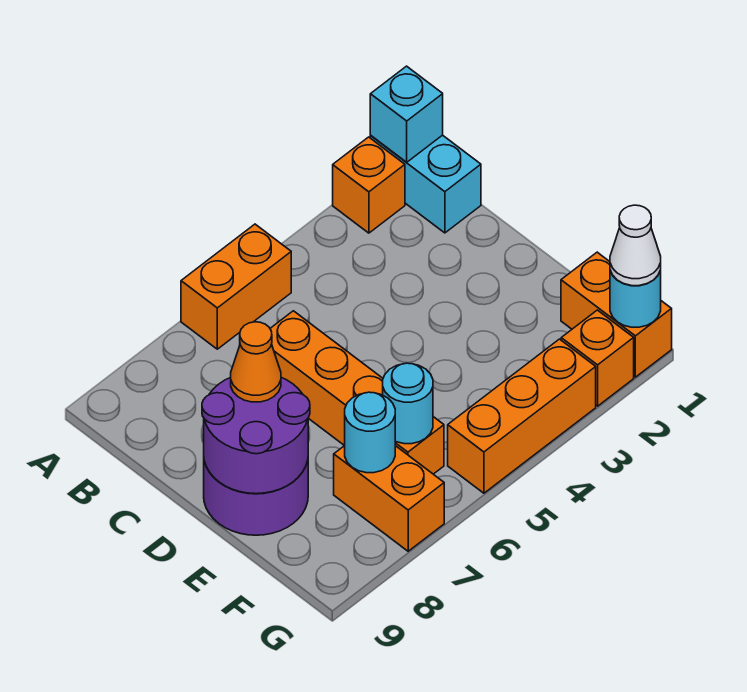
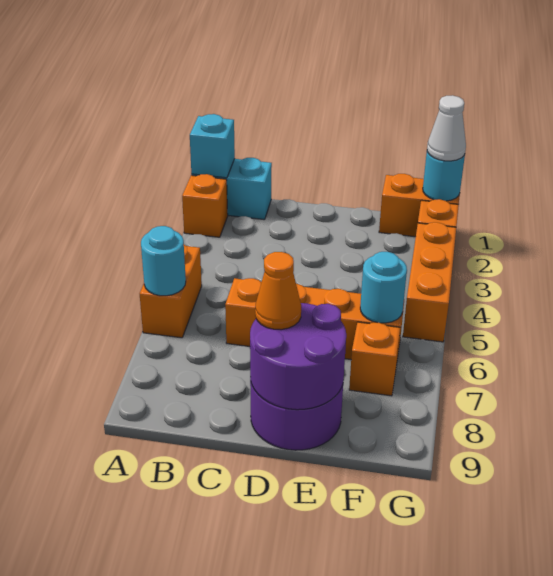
orange brick F7:G7 level 1 -> orange brick F7 level 1
cyan round brick F7 level 2 -> cyan round brick A6 level 2

